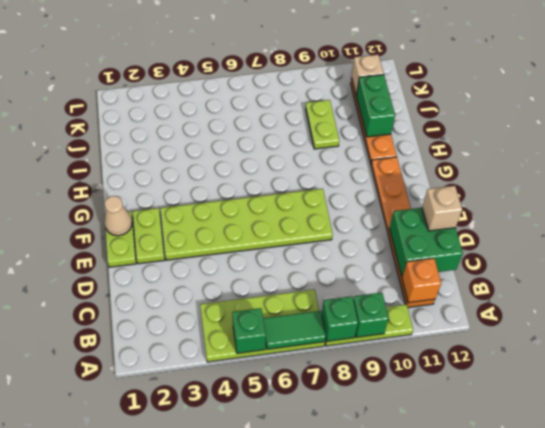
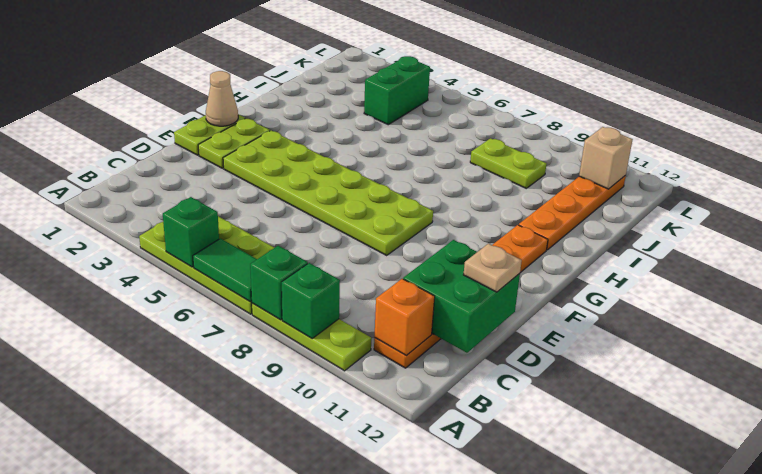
tan brick D12 level 3 -> tan plate D12 level 3
lime plate I9:J9 level 1 -> lime plate J8:J9 level 1
green brick I11:J11 level 2 -> green brick J4:K4 level 1

